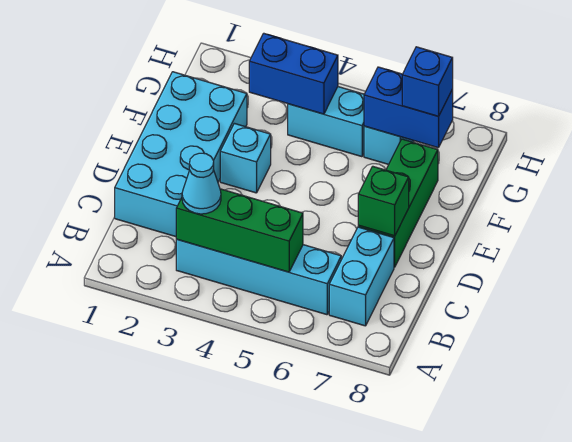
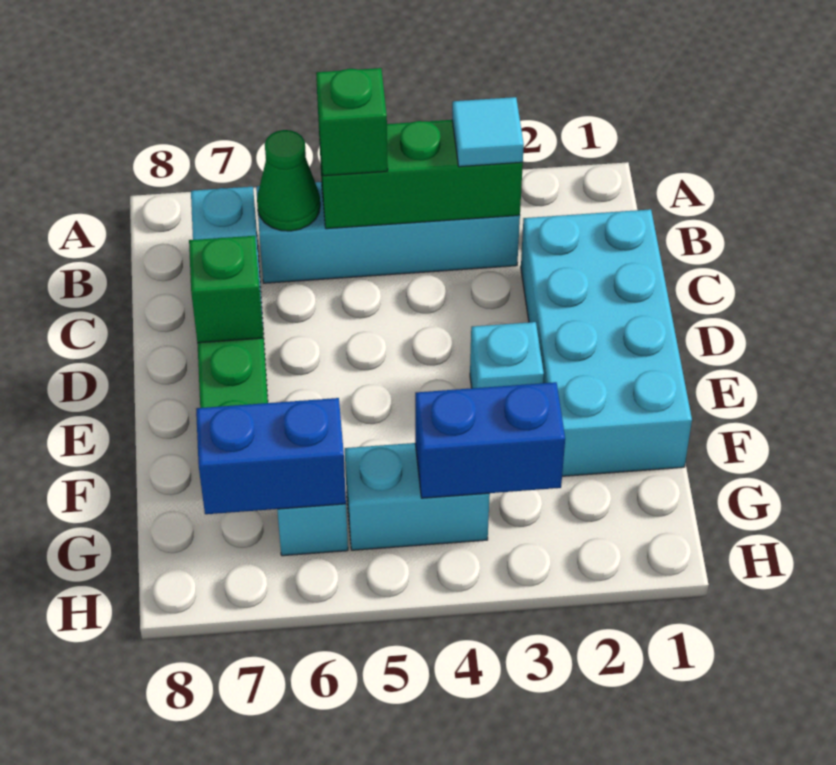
cyan cone B3 level 3 -> cyan tile B3 level 3
none -> green brick B5 level 3
none -> green cone B6 level 2
blue brick G7 level 3 -> none

